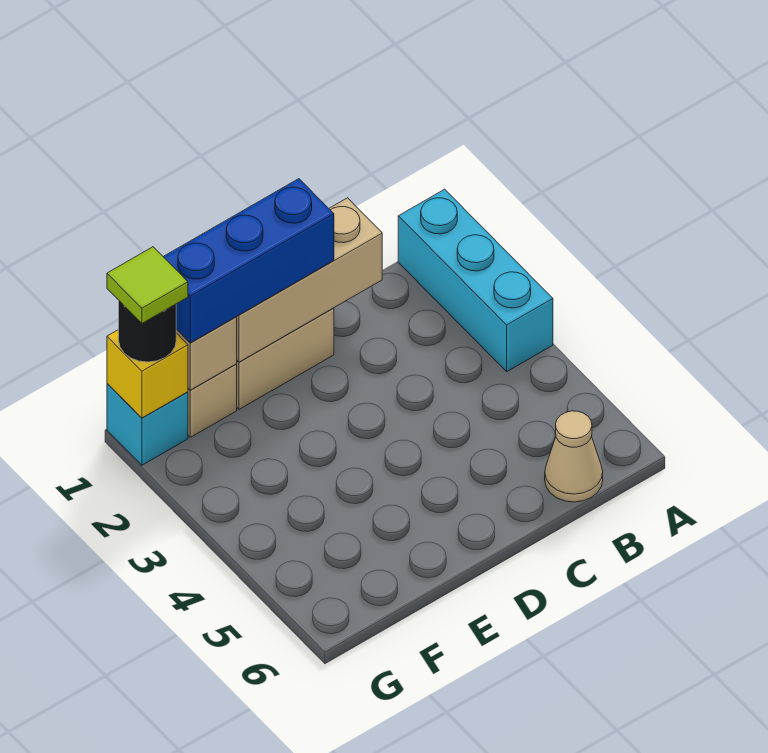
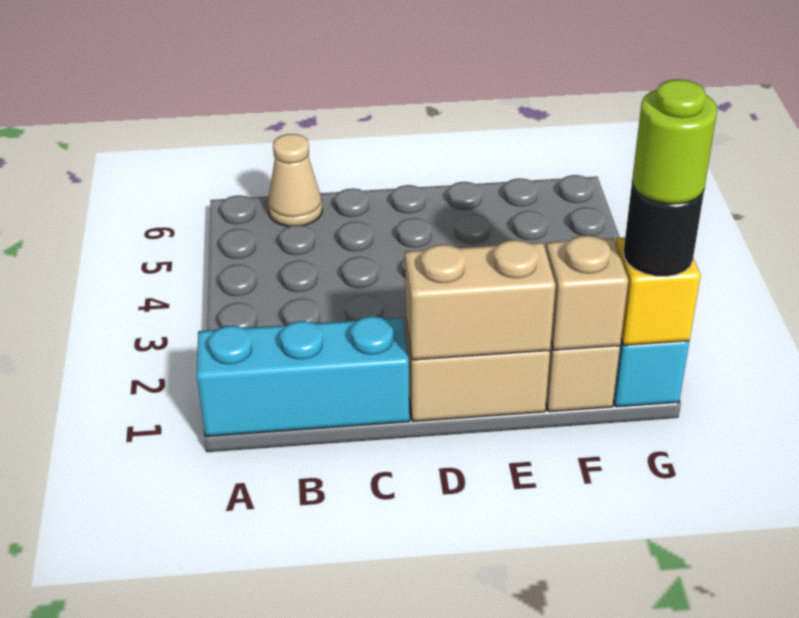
cyan brick A1:A3 level 1 -> cyan brick A1:C1 level 1
tan brick C1:E1 level 2 -> tan brick D1:E1 level 2
blue brick D1:F1 level 3 -> none
lime tile G1 level 4 -> lime round brick G1 level 4

